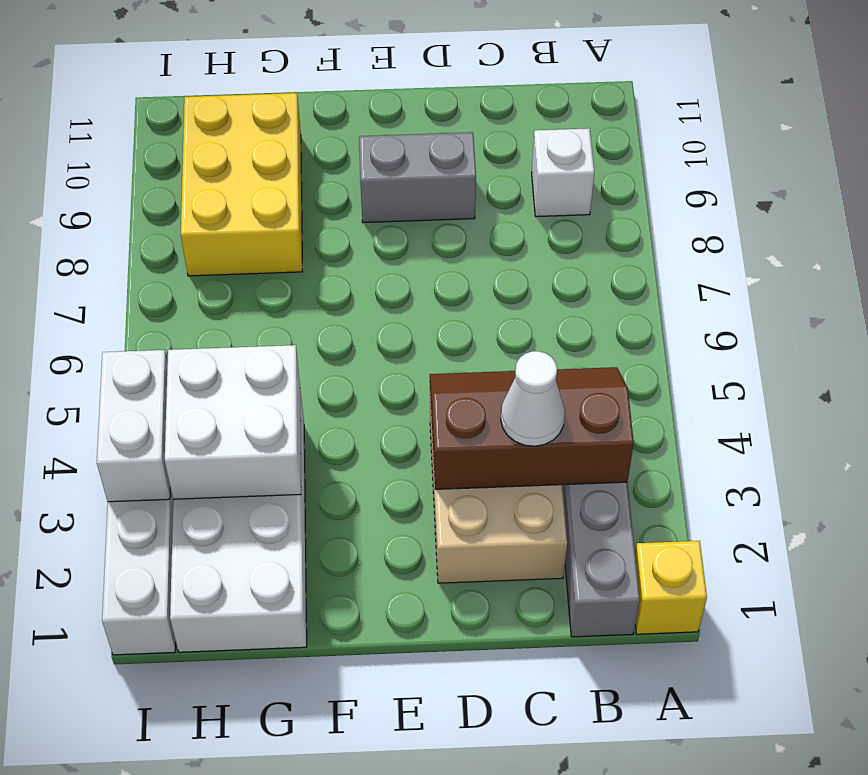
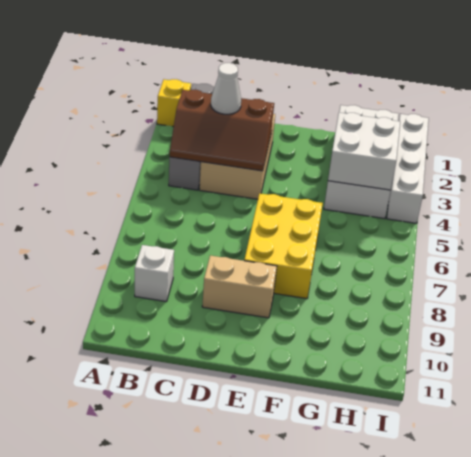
grey brick D9:E9 level 1 -> tan brick D9:E9 level 1
yellow brick G8:H10 level 1 -> yellow brick E6:F8 level 1
white brick I3:I4 level 2 -> none

